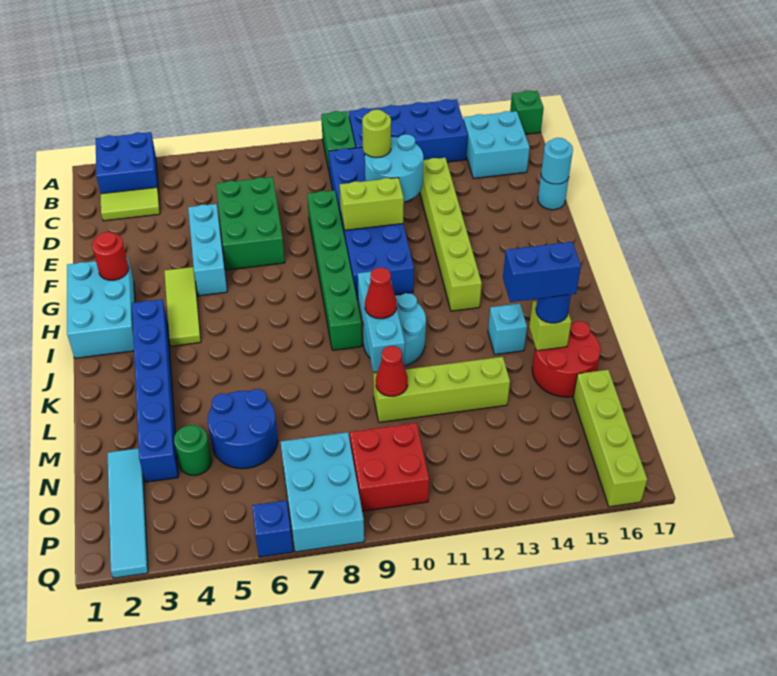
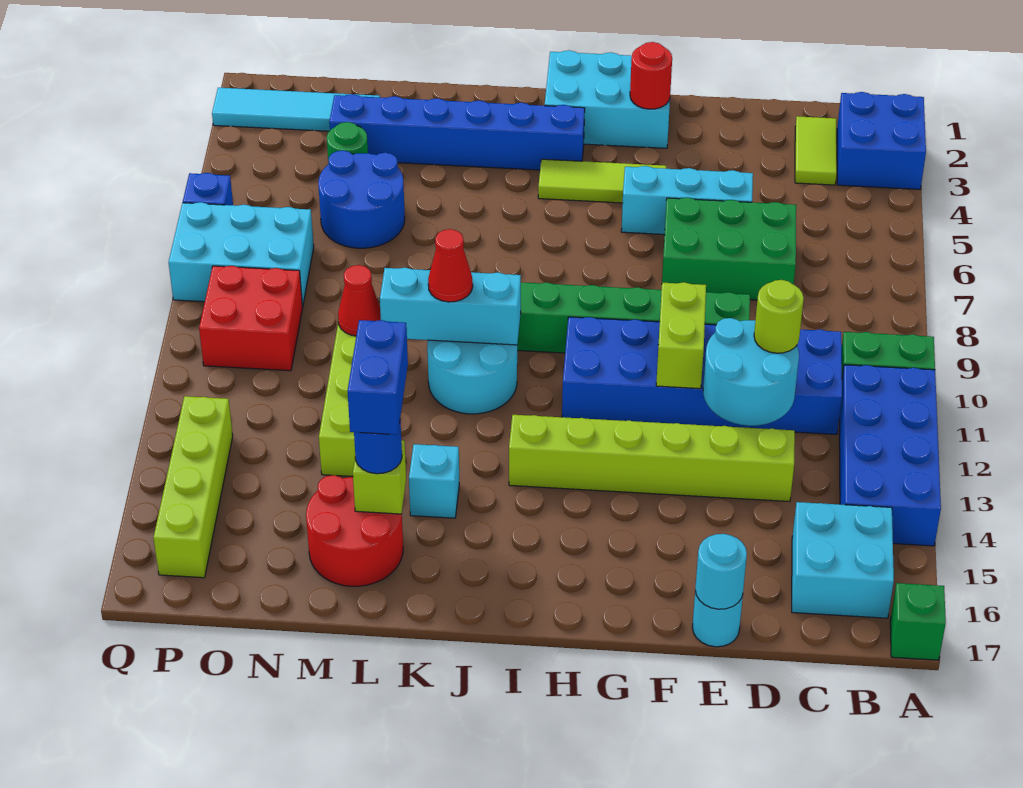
lime brick N16:Q16 level 1 -> lime brick P13:P16 level 1

